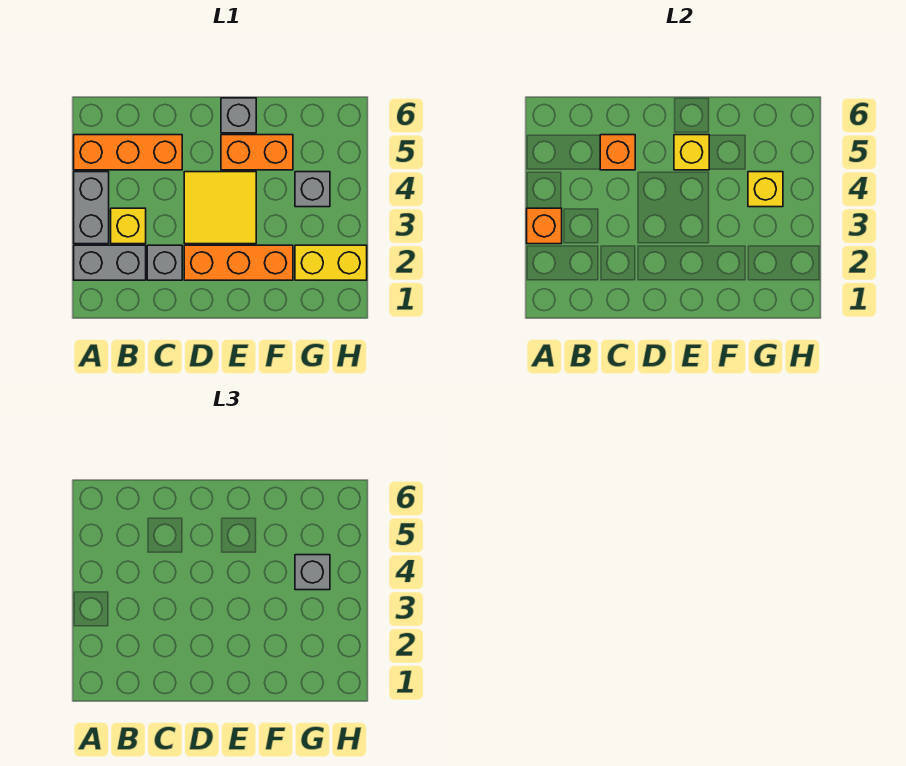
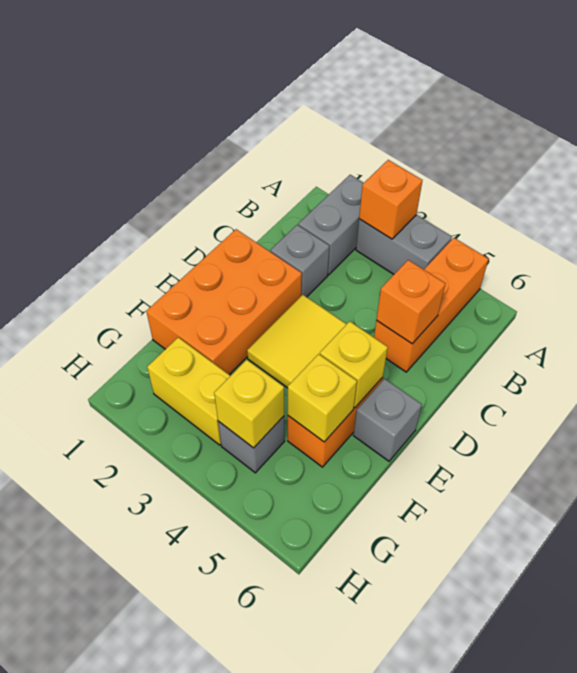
yellow brick B3 level 1 -> yellow brick F5 level 2
orange brick D2:F2 level 1 -> orange brick D1:F2 level 1
yellow brick G2:H2 level 1 -> yellow brick G2:G3 level 1
grey brick G4 level 3 -> none

